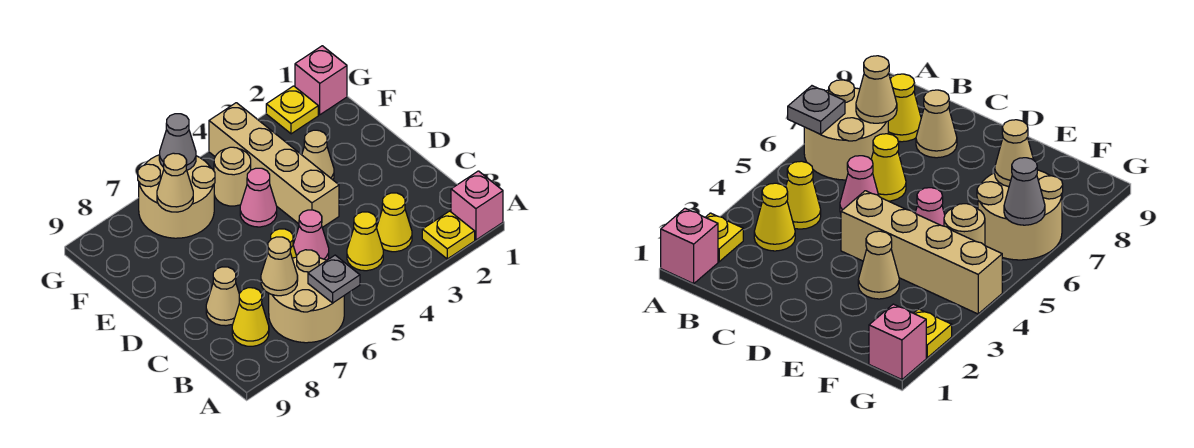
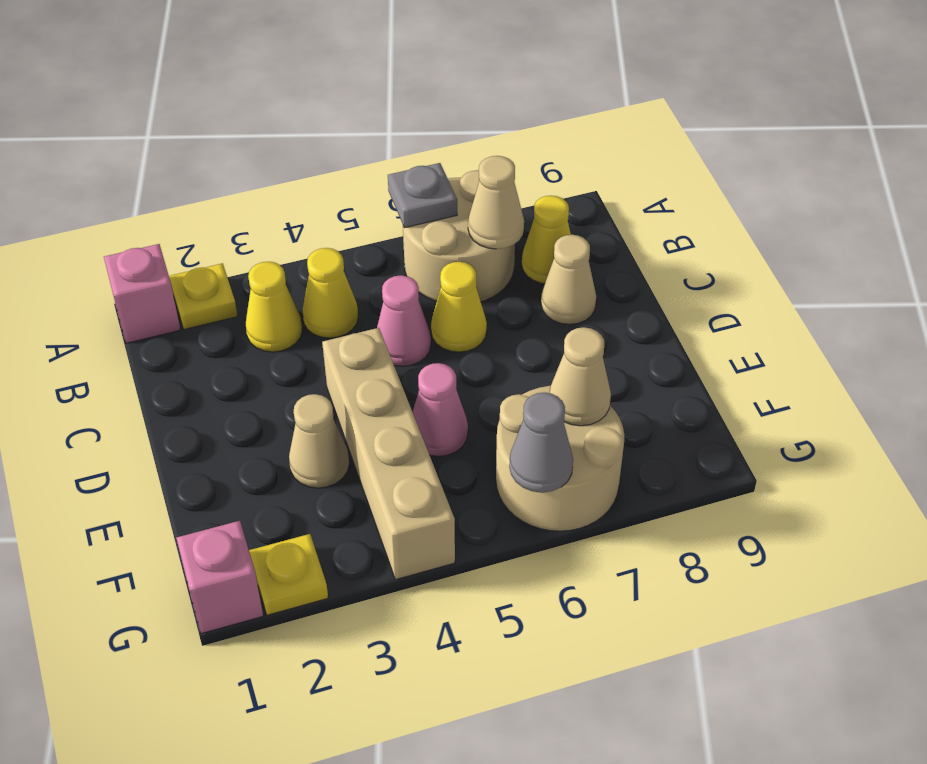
tan round brick F5 level 1 -> none

